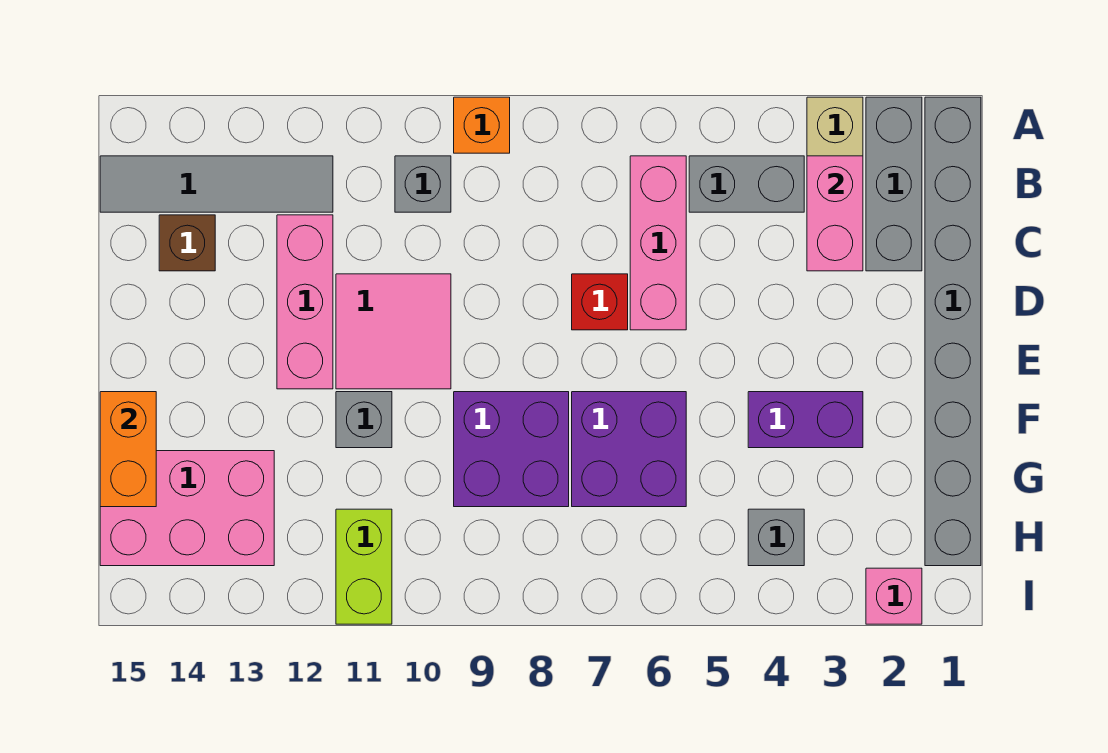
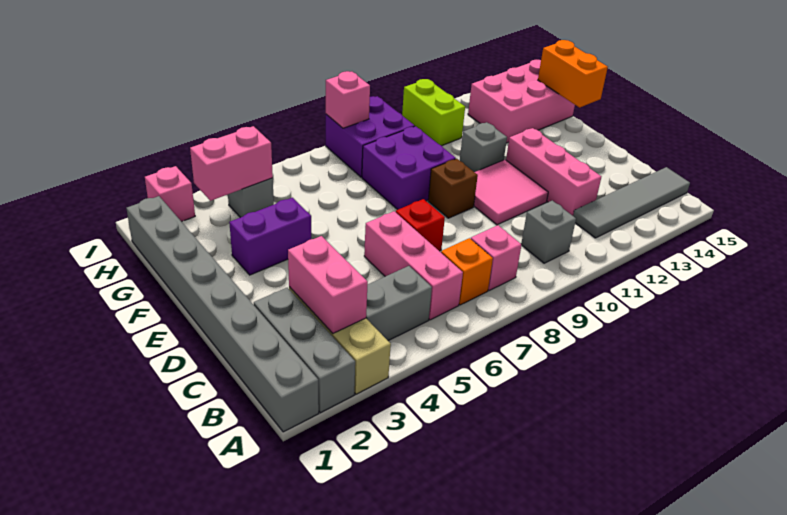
orange brick A9 level 1 -> orange brick B7 level 1
none -> pink brick B8 level 1
brown brick C14 level 1 -> brown brick E9 level 1
purple brick F6:G7 level 1 -> purple brick H8:I9 level 1
none -> pink brick H3:H4 level 2
none -> pink brick I8 level 2

